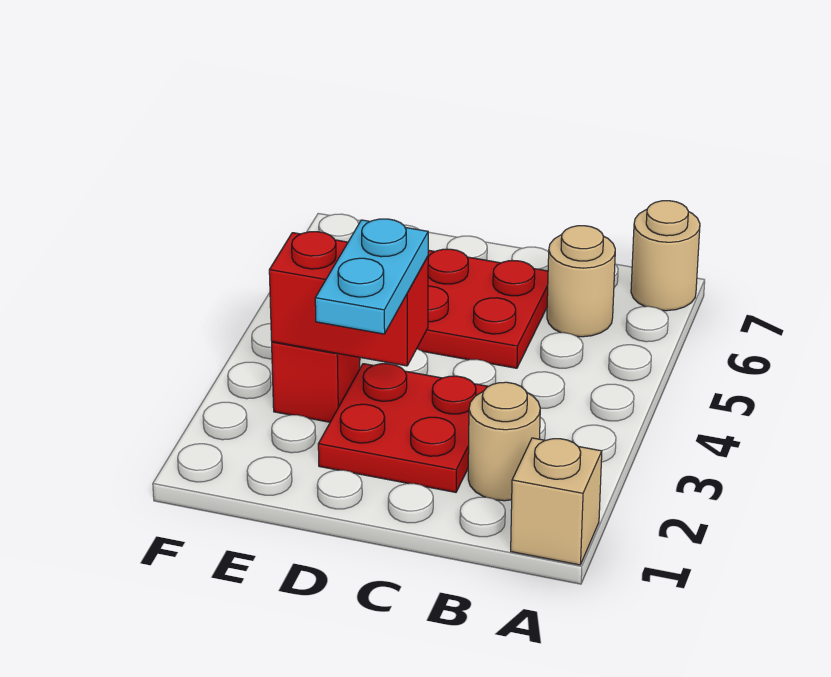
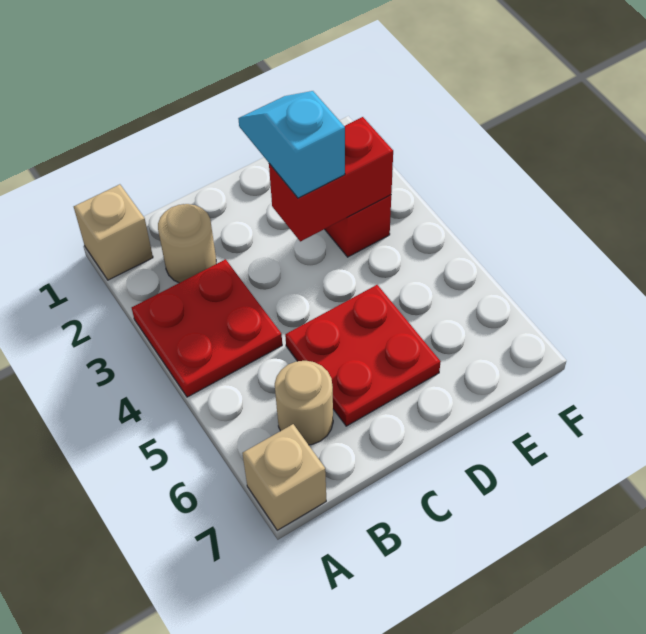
tan round brick A7 level 1 -> tan brick A7 level 1
red plate C2:D3 level 1 -> red plate A3:B4 level 1
cyan plate D2:D3 level 3 -> cyan slope D2:D3 level 3 top 3

